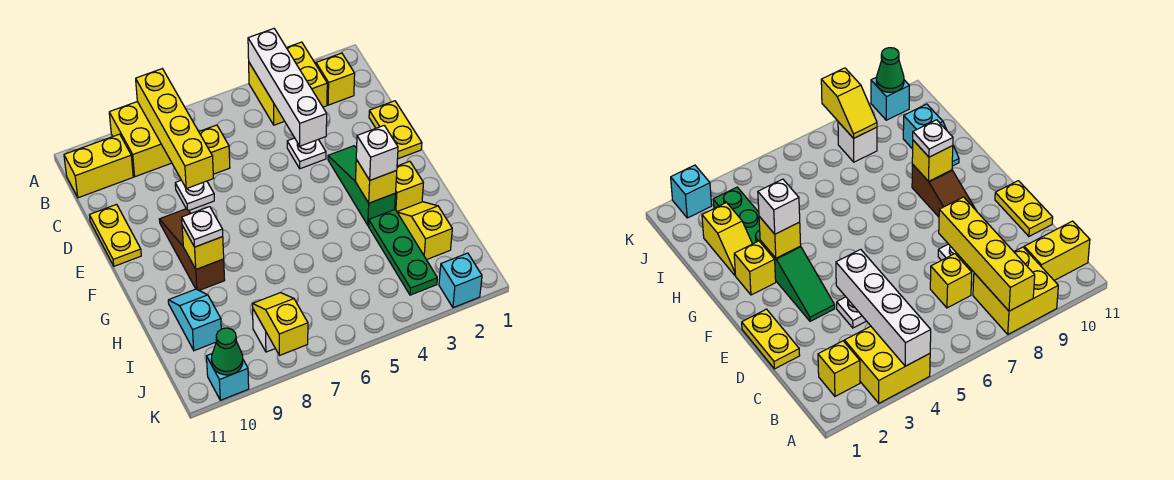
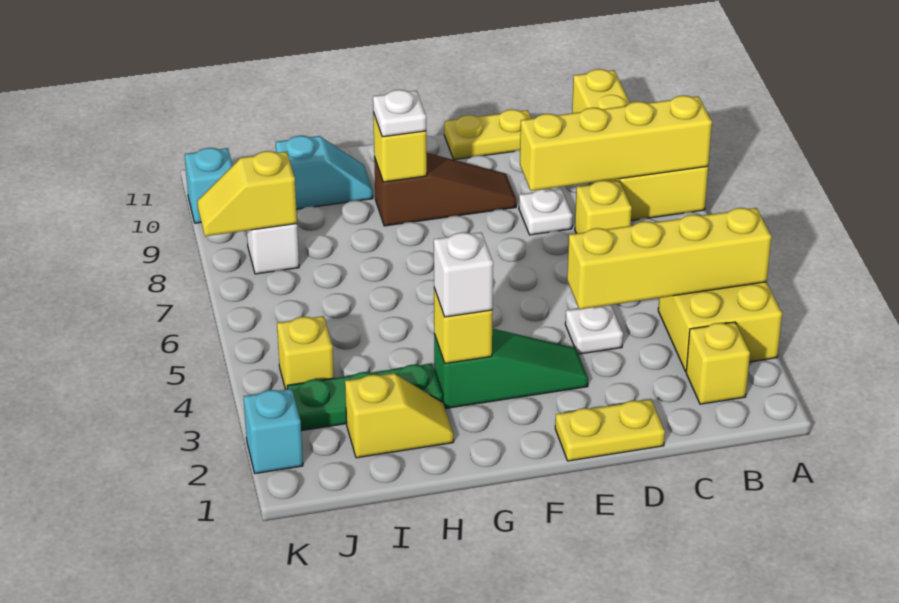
white brick A4:D4 level 2 -> yellow brick A4:D4 level 2
yellow brick G2 level 1 -> yellow brick J4 level 1
yellow slope J8:K8 level 2 top K -> yellow slope J8:K8 level 2 top J
green cone K10 level 2 -> none

